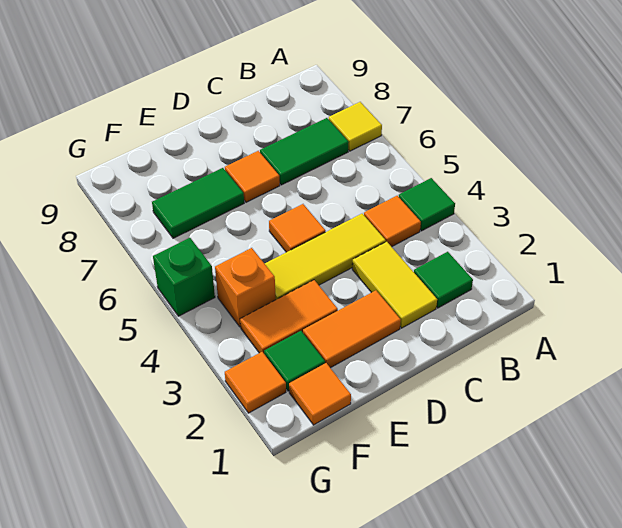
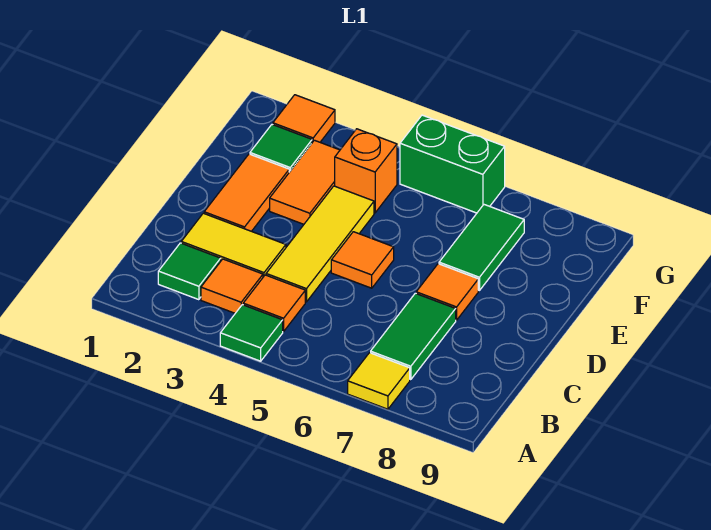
orange tile F1 level 1 -> orange tile B3 level 1
green brick G5 level 1 -> green brick G5:G6 level 1

